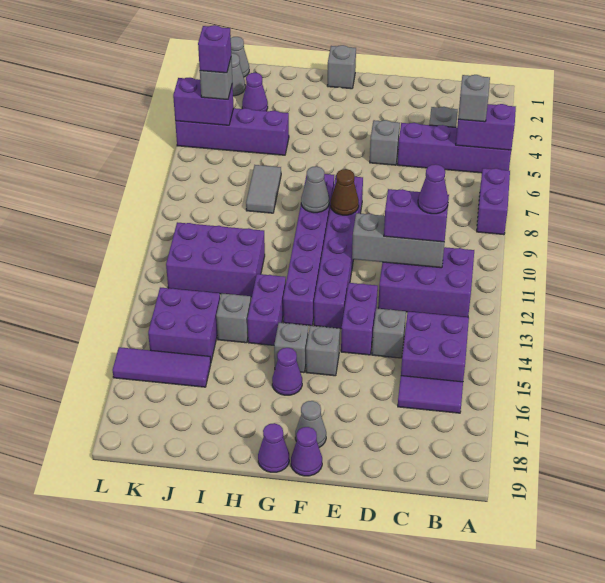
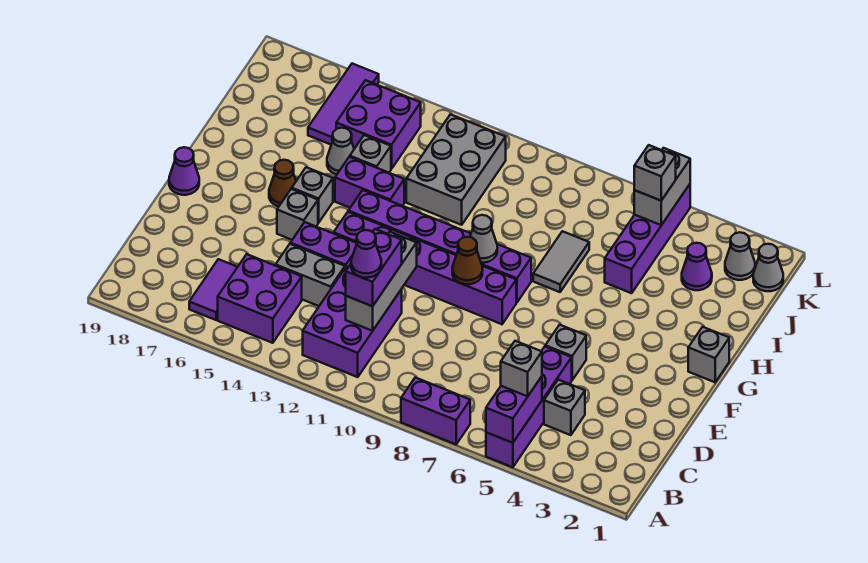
grey brick D14 level 1 -> grey brick D13:D14 level 1
grey cone F18 level 1 -> grey cone I15 level 1
purple cone G16 level 1 -> brown cone G16 level 1
purple cone G19 level 1 -> none
grey tile I7:I8 level 1 -> grey tile H7:I7 level 1
purple brick I11:K12 level 1 -> grey brick I11:K12 level 1
purple brick K5:L5 level 2 -> grey brick K5:L5 level 2
purple brick K5 level 4 -> none

